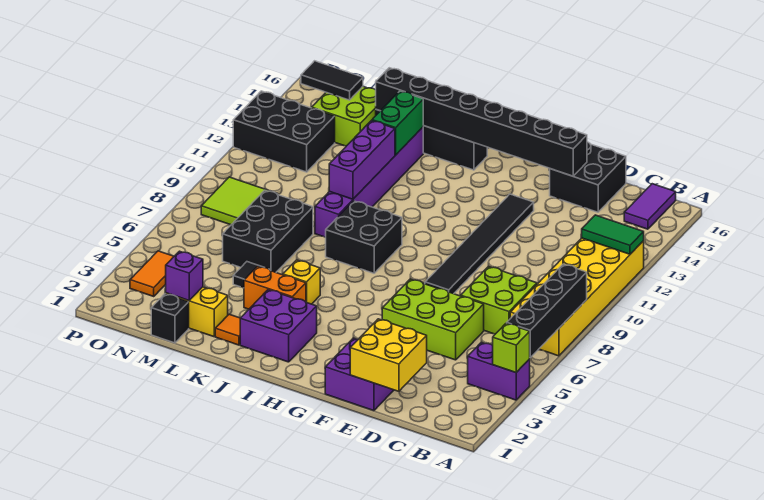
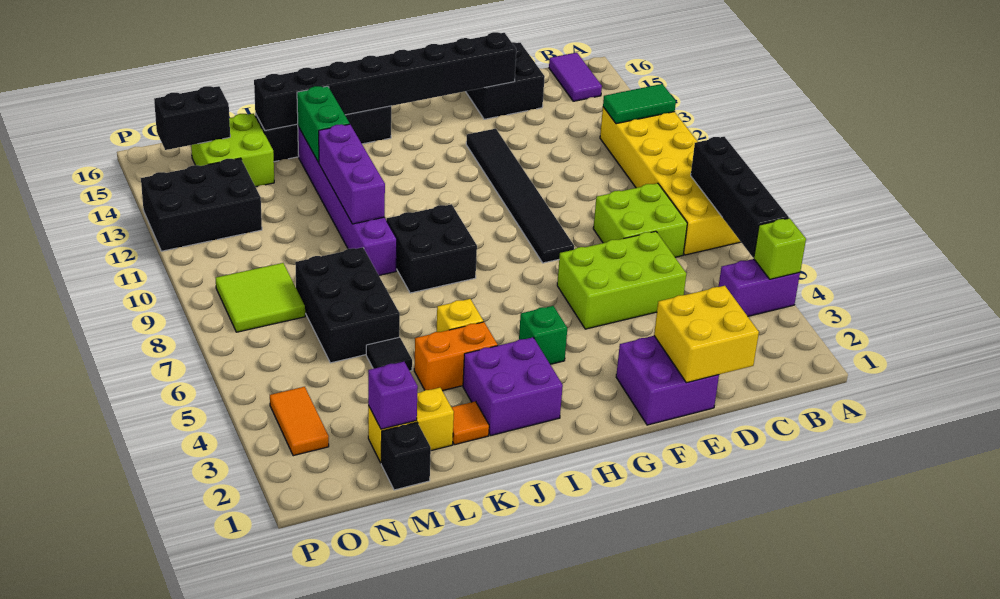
none -> green brick H4 level 1
black tile N15:O15 level 2 -> black brick N15:O15 level 2

